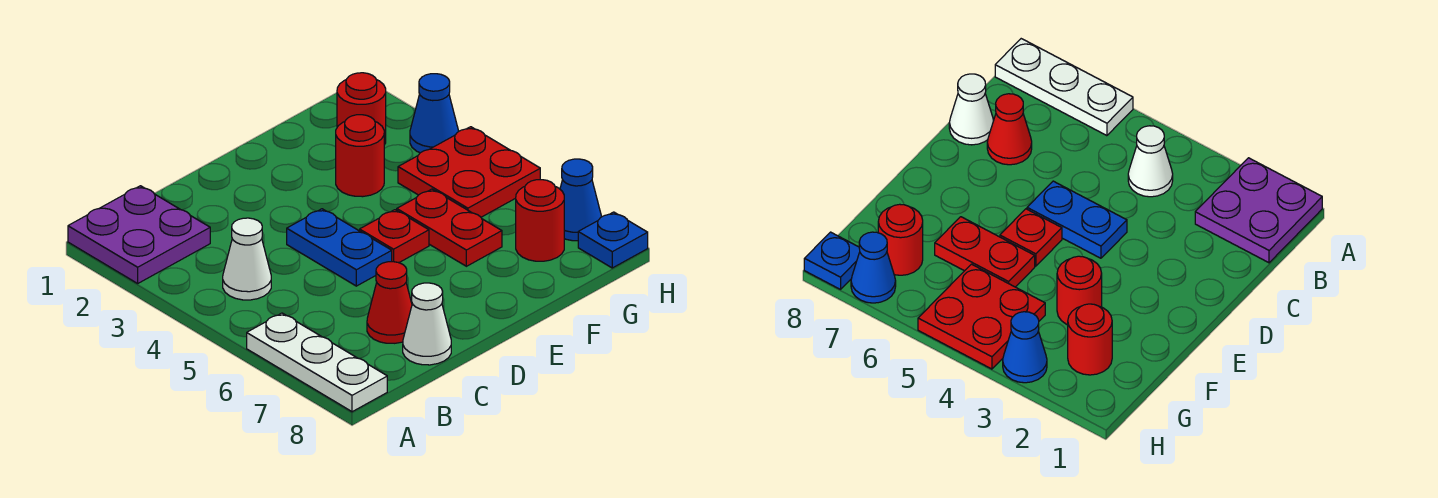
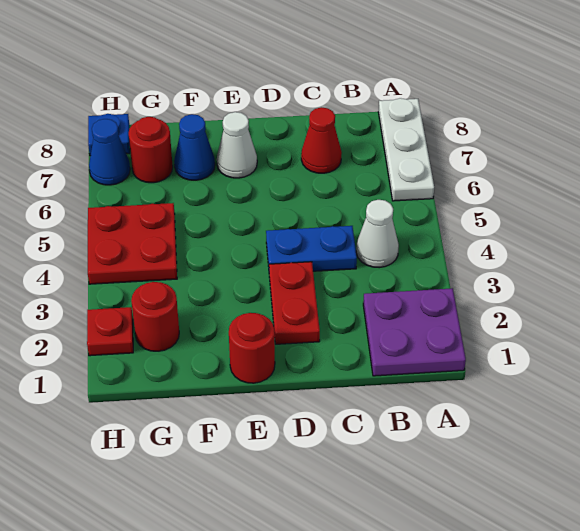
white cone C8 level 1 -> white cone E7 level 1
blue plate D4:D5 level 1 -> blue plate C4:D4 level 1
red plate E5 level 1 -> red plate H2 level 1
red round brick F3 level 1 -> red round brick E1 level 1
red plate F5:F6 level 1 -> red plate D2:D3 level 1
blue cone H3 level 1 -> blue cone F7 level 1

